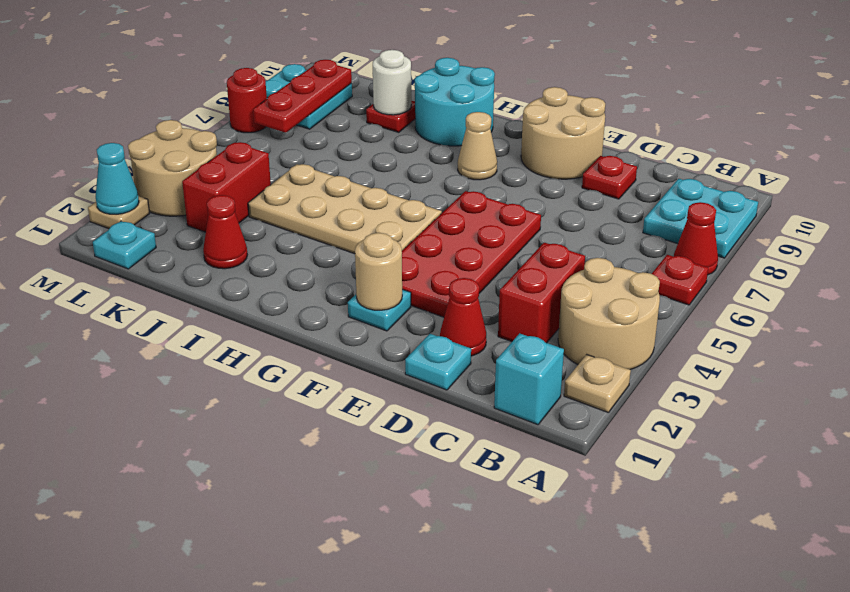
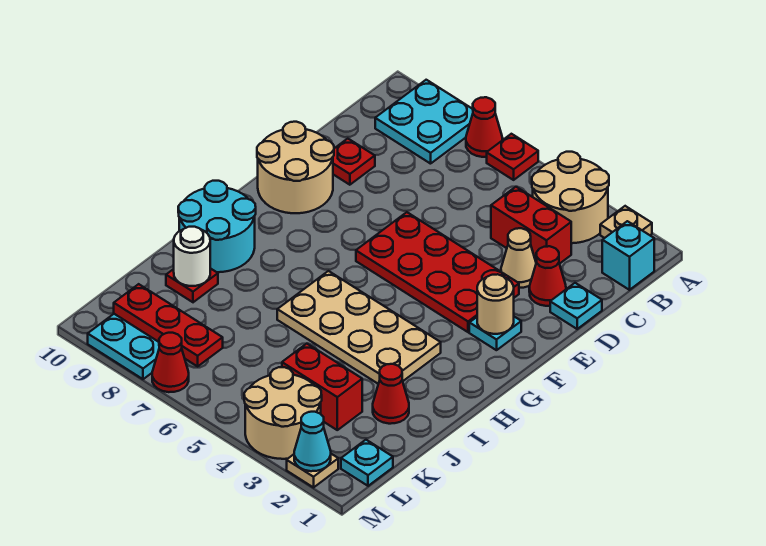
tan plate G4:J5 level 1 -> tan plate H3:I6 level 1
tan cone G8 level 1 -> tan cone D3 level 1
red round brick M7 level 1 -> red cone M7 level 1

